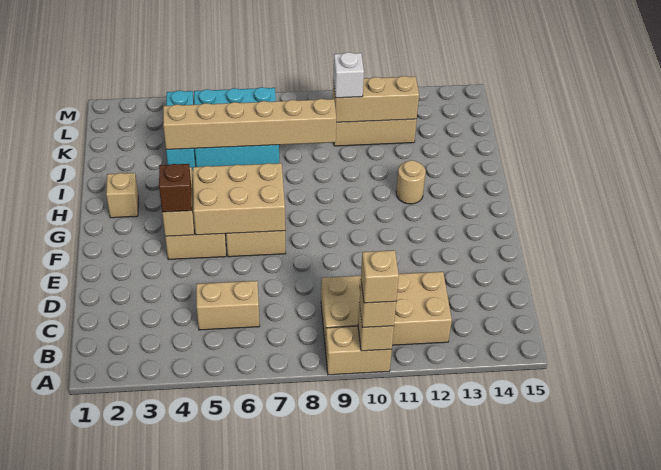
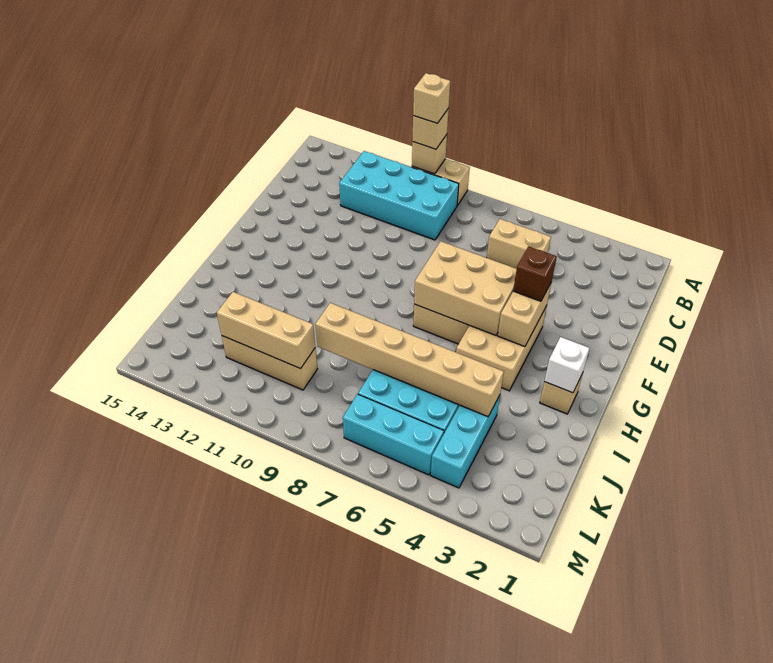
tan brick B9:C12 level 1 -> cyan brick B9:C12 level 1
tan round brick H12 level 1 -> none
white brick K10 level 3 -> white brick H2 level 2

